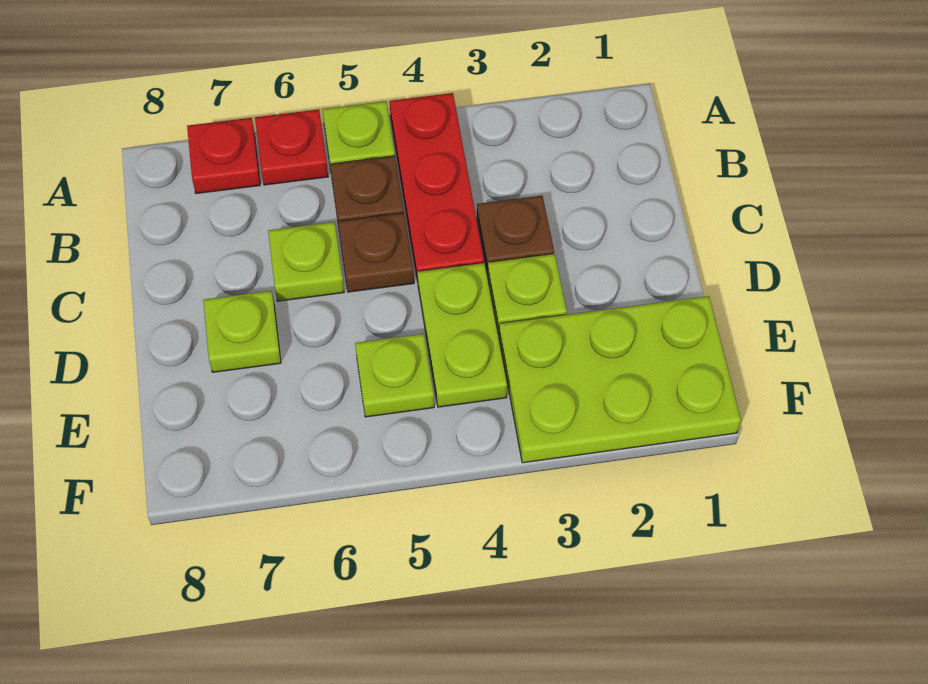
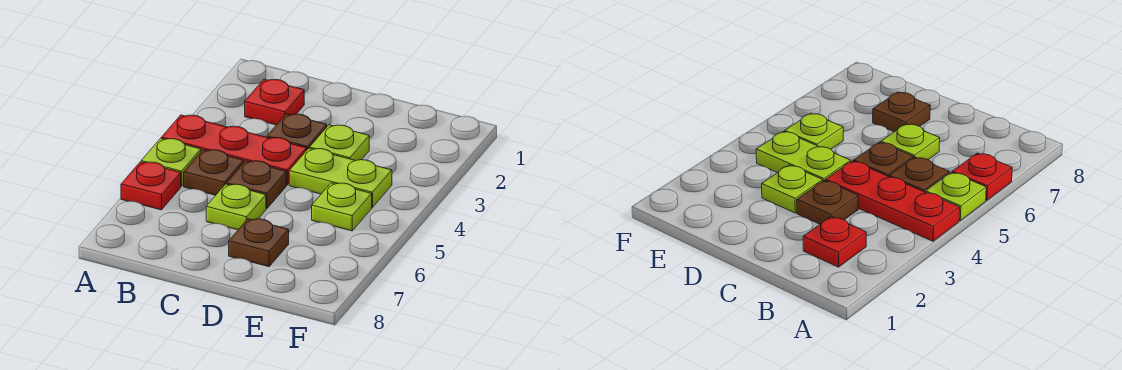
red plate A7 level 1 -> red plate B2 level 1
lime plate D7 level 1 -> brown plate D7 level 1
lime plate E1:F3 level 1 -> none

